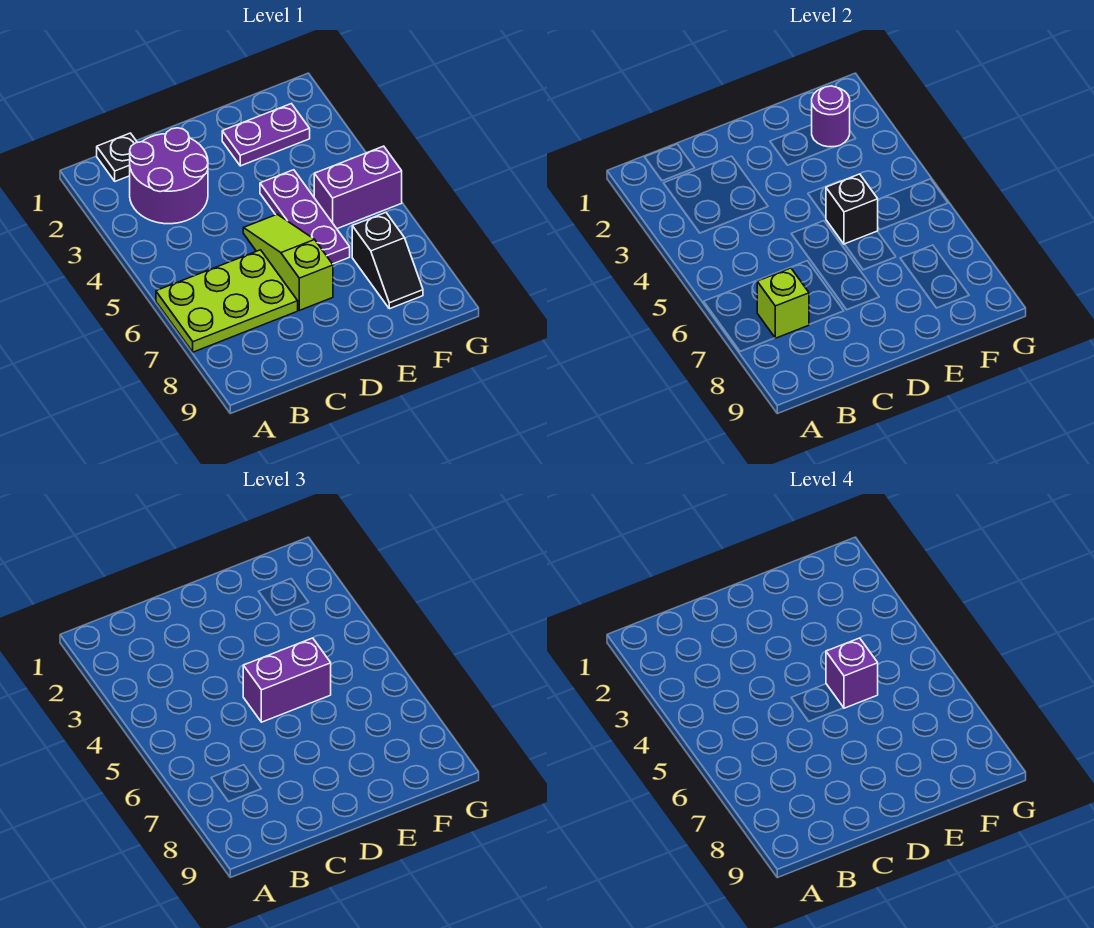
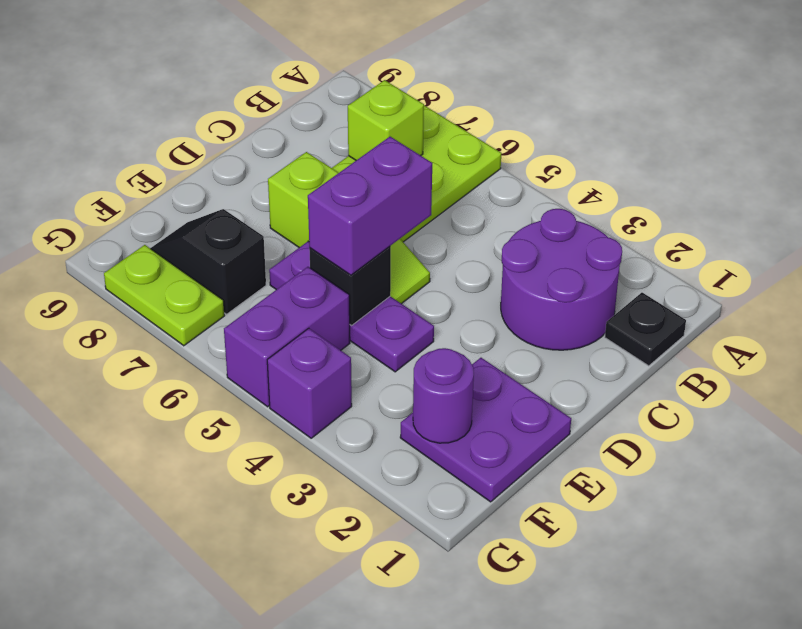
purple plate E2:F2 level 1 -> purple plate E1:F2 level 1
purple brick E5 level 4 -> purple brick G4 level 1
none -> lime plate G7:G8 level 1

